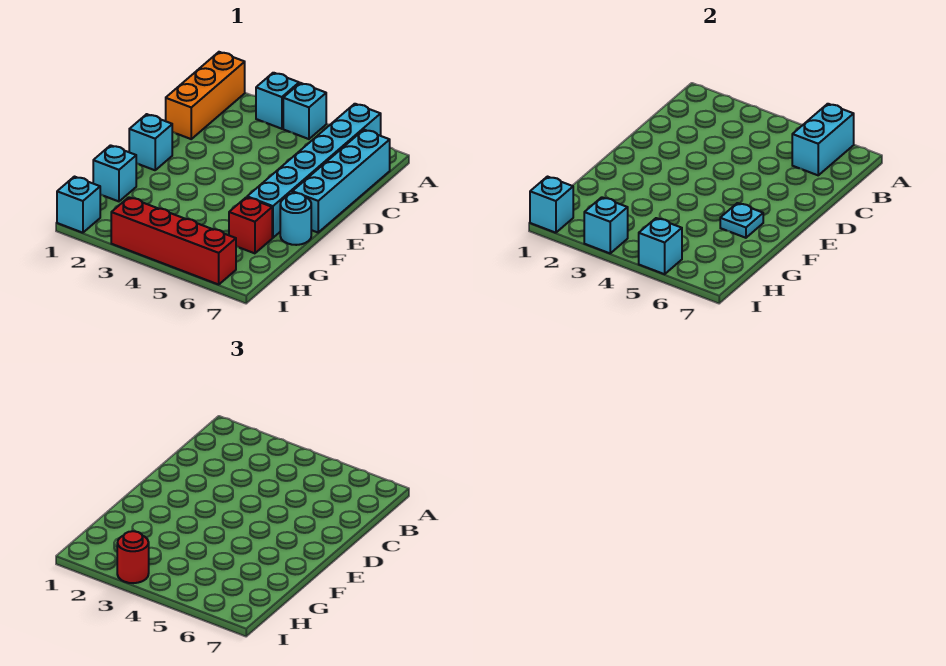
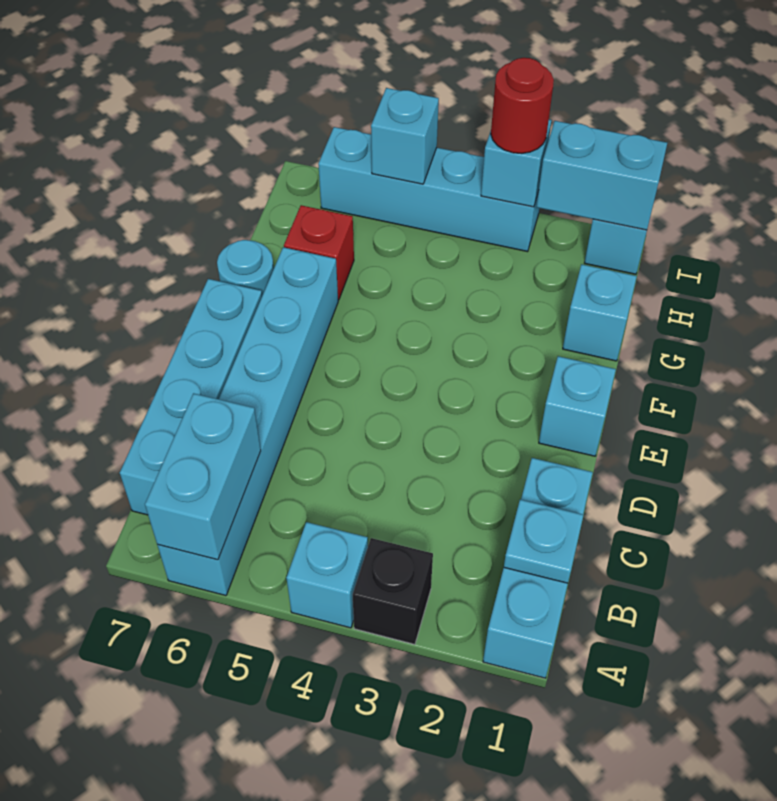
orange brick A1:C1 level 1 -> cyan brick A1:C1 level 1
cyan brick A3 level 1 -> black brick A3 level 1
cyan plate F6 level 2 -> cyan plate B1 level 2
cyan brick I1 level 2 -> cyan brick I1:I2 level 2
red brick I3:I6 level 1 -> cyan brick I3:I6 level 1

